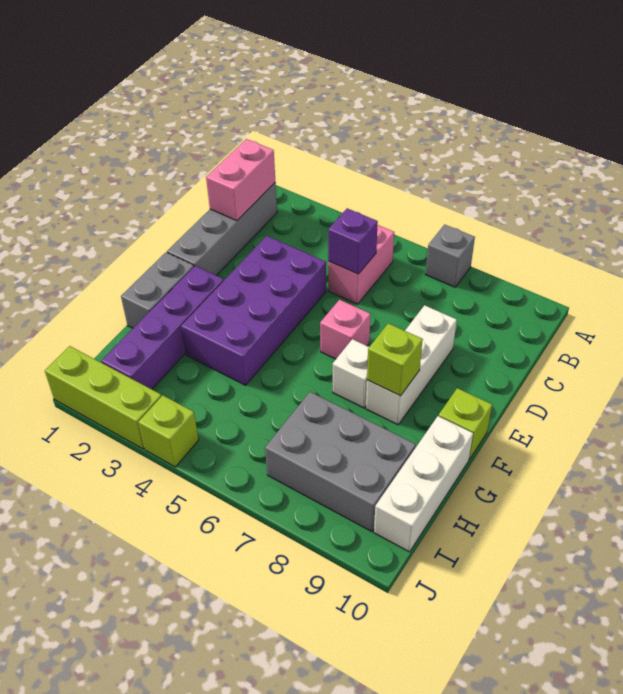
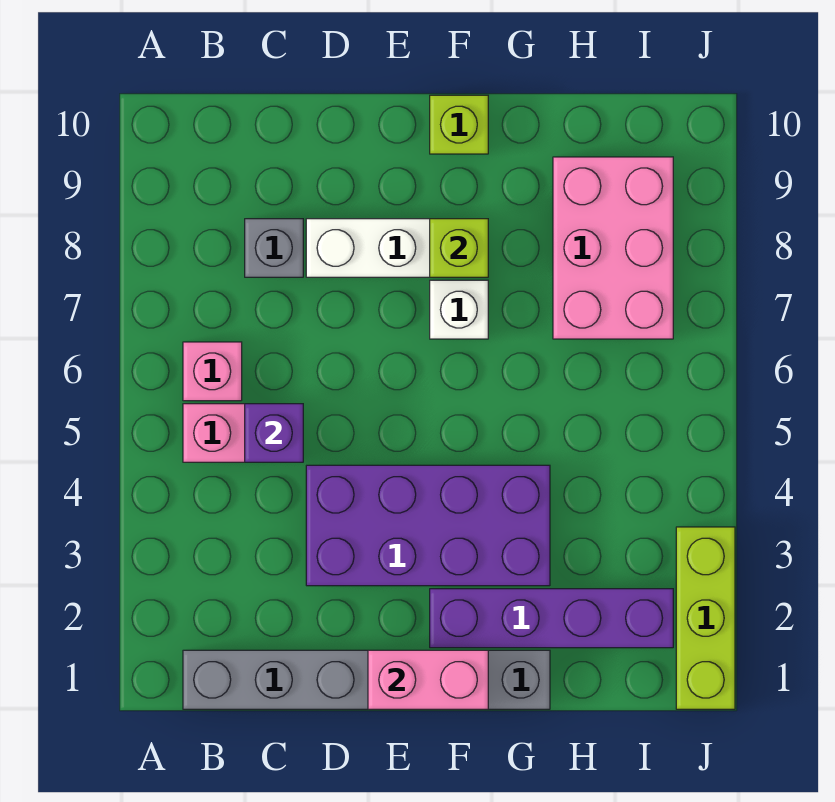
grey brick A7 level 1 -> grey brick C8 level 1
pink brick B1:C1 level 2 -> pink brick E1:F1 level 2
pink brick E6 level 1 -> pink brick B6 level 1
white brick G10:I10 level 1 -> none
grey brick H7:I9 level 1 -> pink brick H7:I9 level 1
lime brick J4 level 1 -> none

